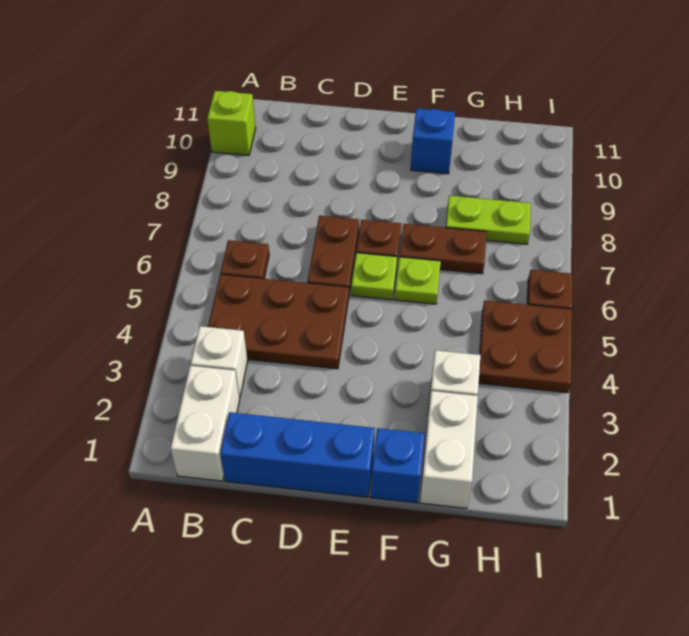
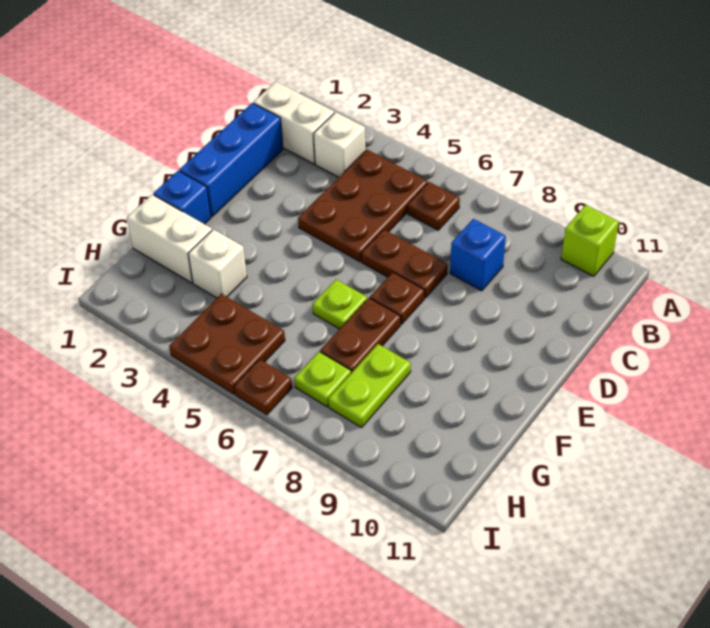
lime plate E6 level 1 -> lime plate H7 level 1
blue brick F10 level 1 -> blue brick C8 level 1

